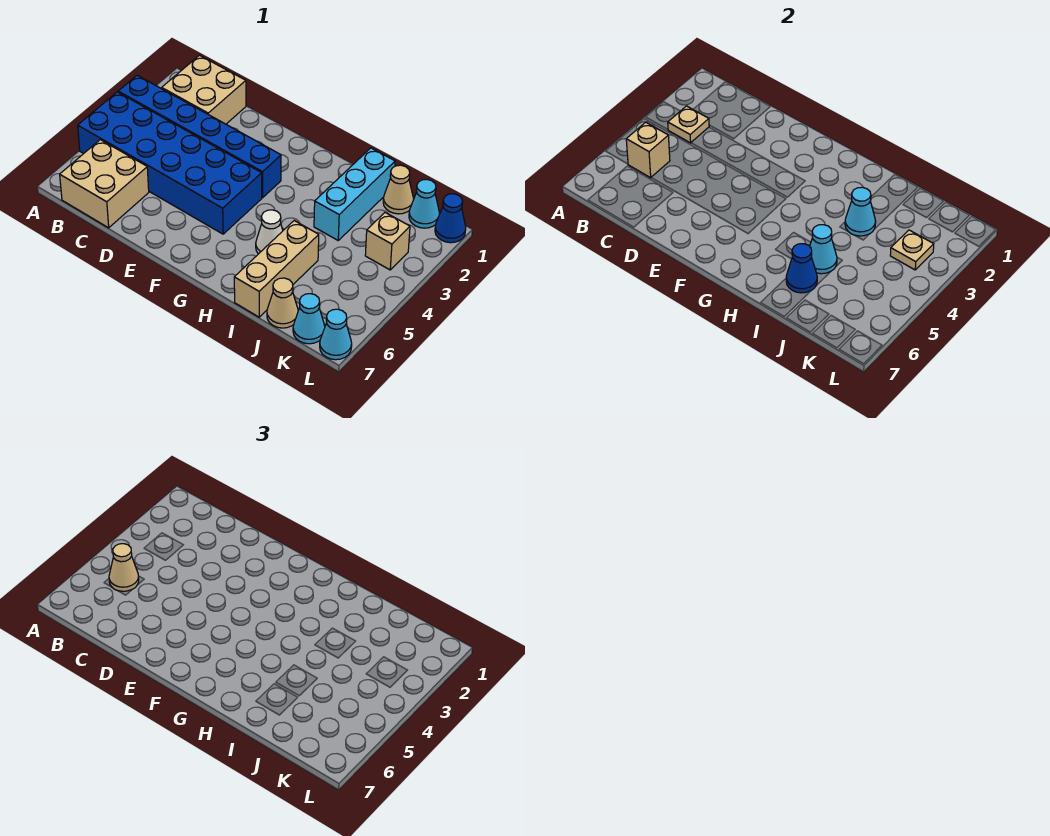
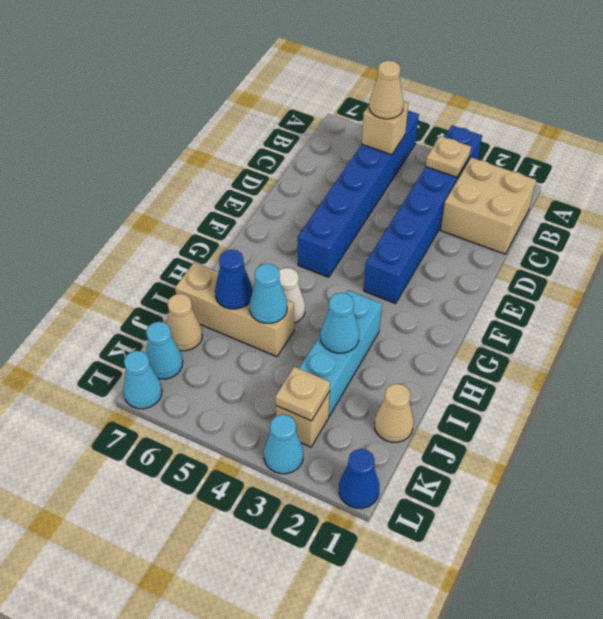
blue brick A4:F5 level 1 -> blue brick A5:F5 level 1
tan brick B6:C7 level 1 -> none
cyan brick I1:I3 level 1 -> cyan brick H3:J3 level 1
cyan cone K1 level 1 -> cyan cone L3 level 1

